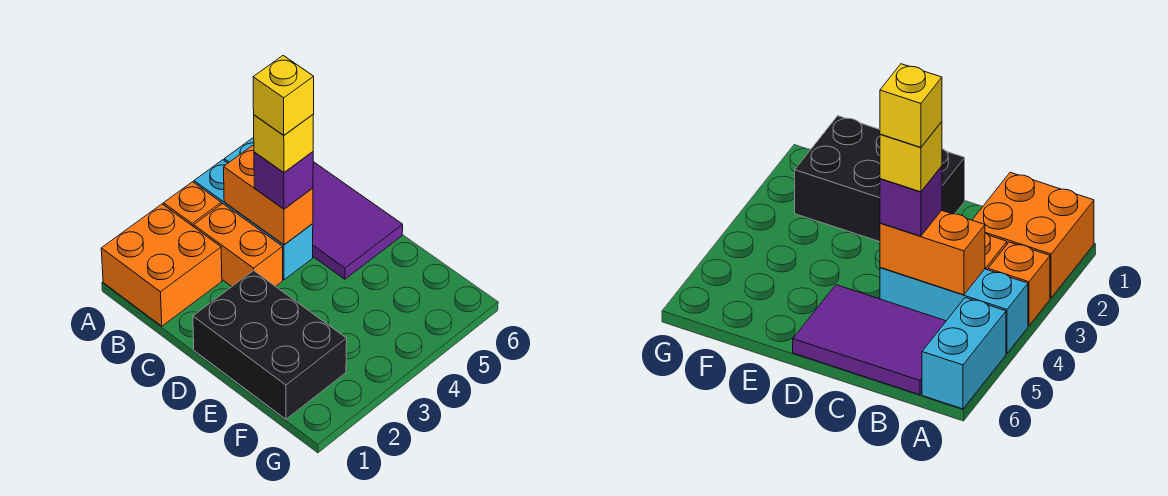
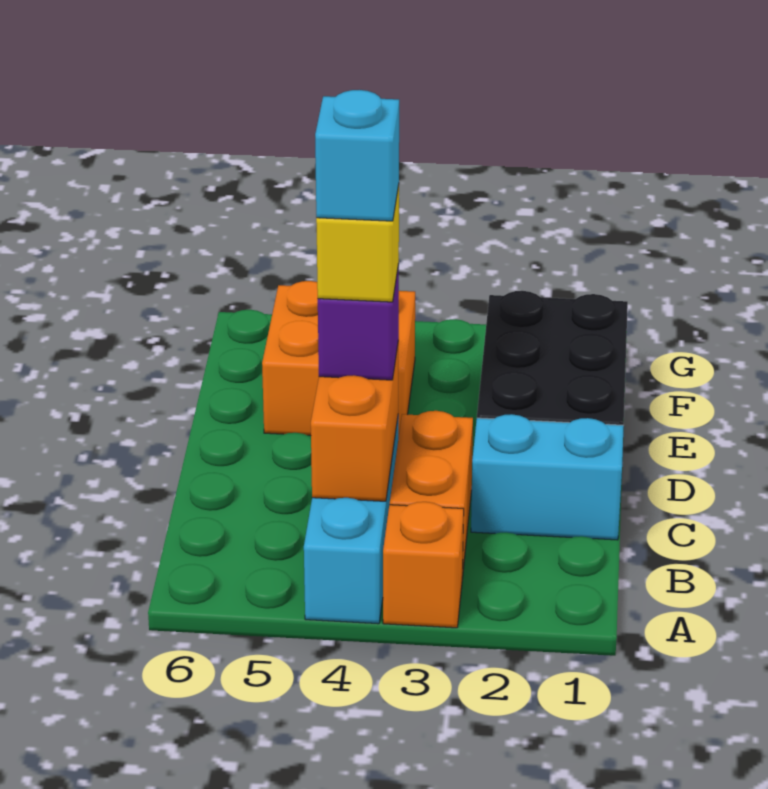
orange brick A1:B2 level 1 -> orange brick E4:F5 level 1
cyan brick A5:A6 level 1 -> cyan brick C1:C2 level 1
purple tile B5:D6 level 1 -> none
yellow brick C4 level 5 -> cyan brick C4 level 5

